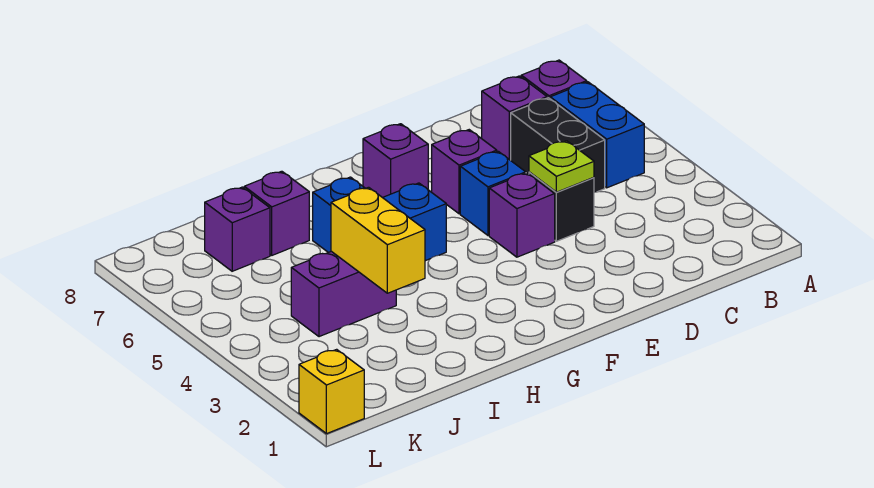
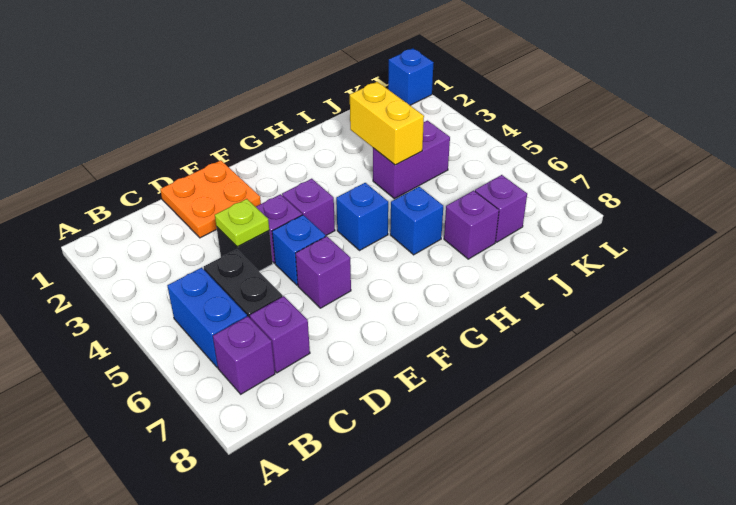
none -> orange plate D1:E2 level 1
purple brick F7 level 1 -> purple brick F4 level 1
yellow brick L1 level 1 -> blue brick L1 level 1

